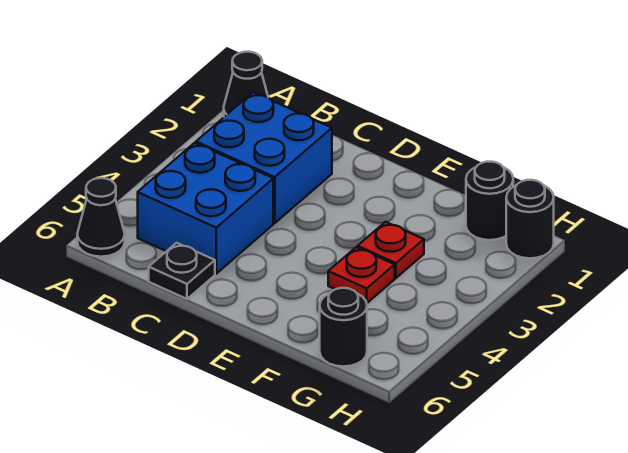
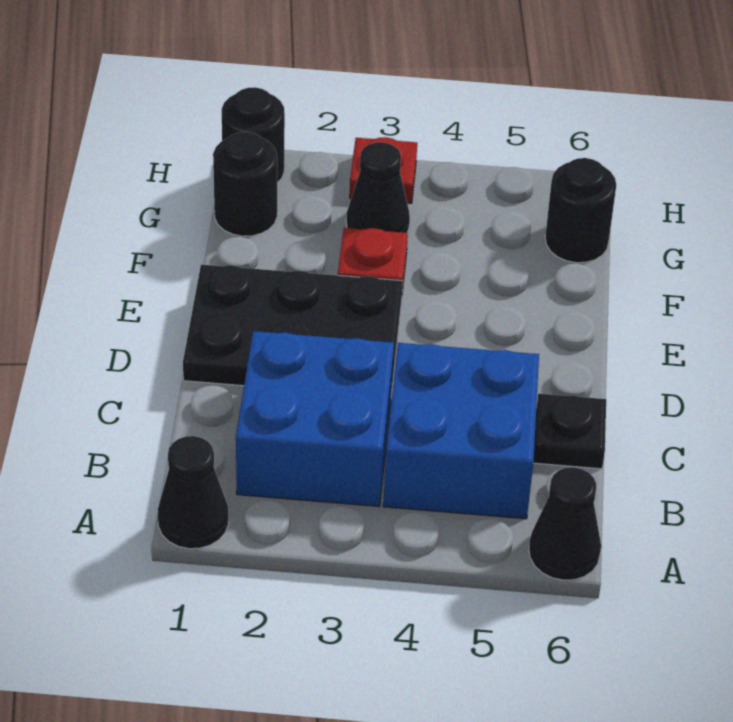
none -> black plate D1:E3 level 1
red plate F4 level 1 -> red plate H3 level 1
none -> black cone G3 level 1

